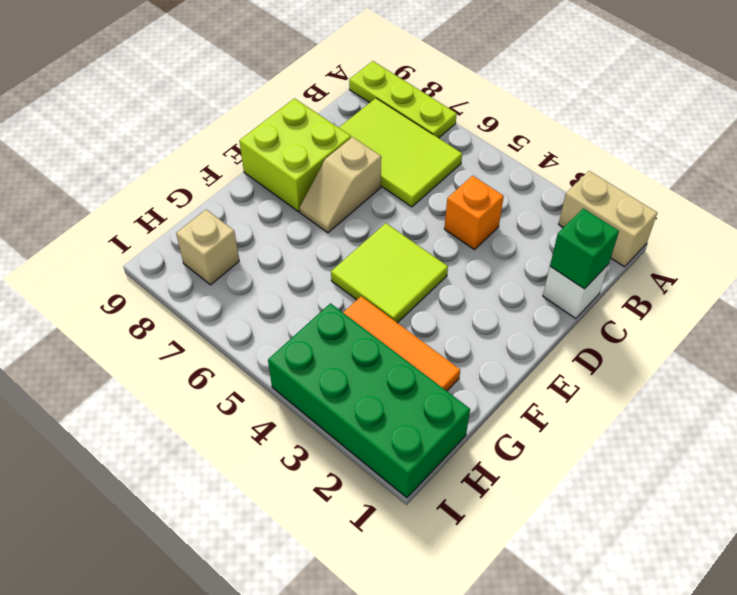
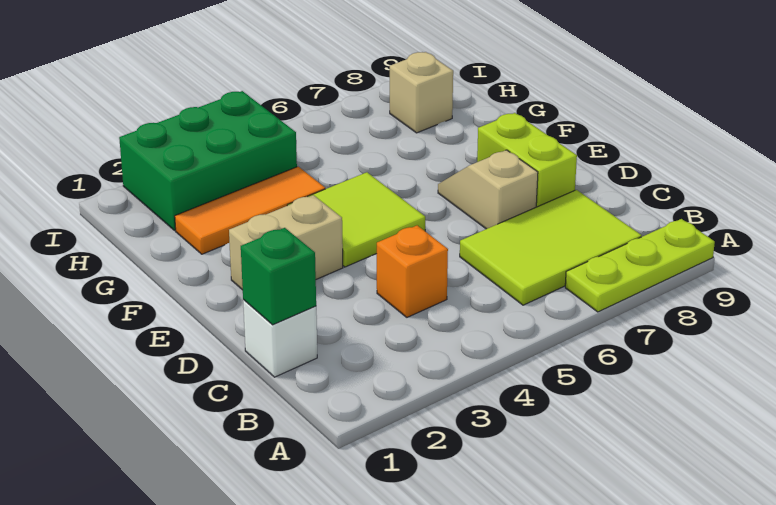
tan brick A1:A2 level 1 -> tan brick E2:E3 level 1
lime brick D8:E9 level 1 -> lime brick D8:E8 level 1
green brick H1:I4 level 1 -> green brick H2:I4 level 1

